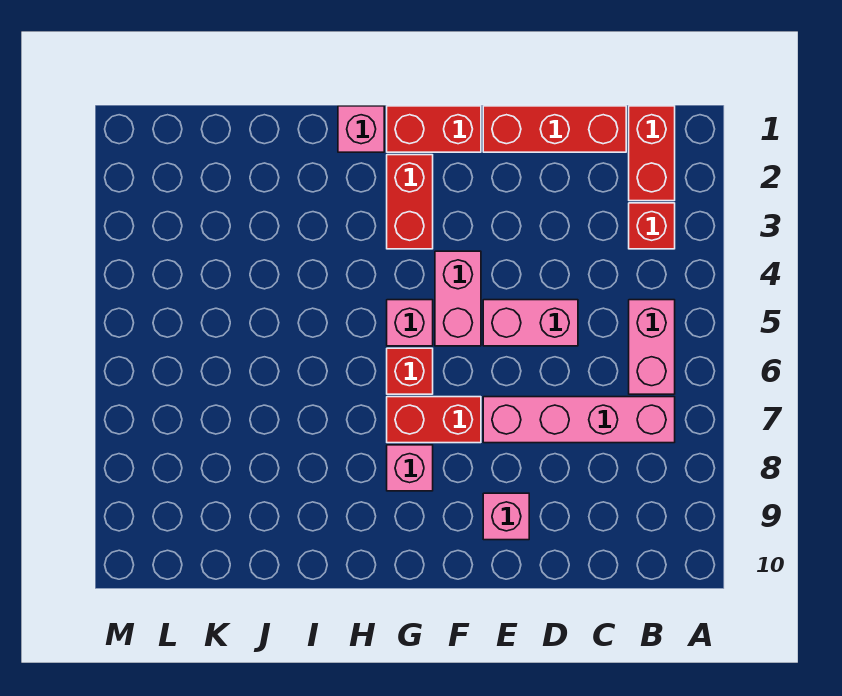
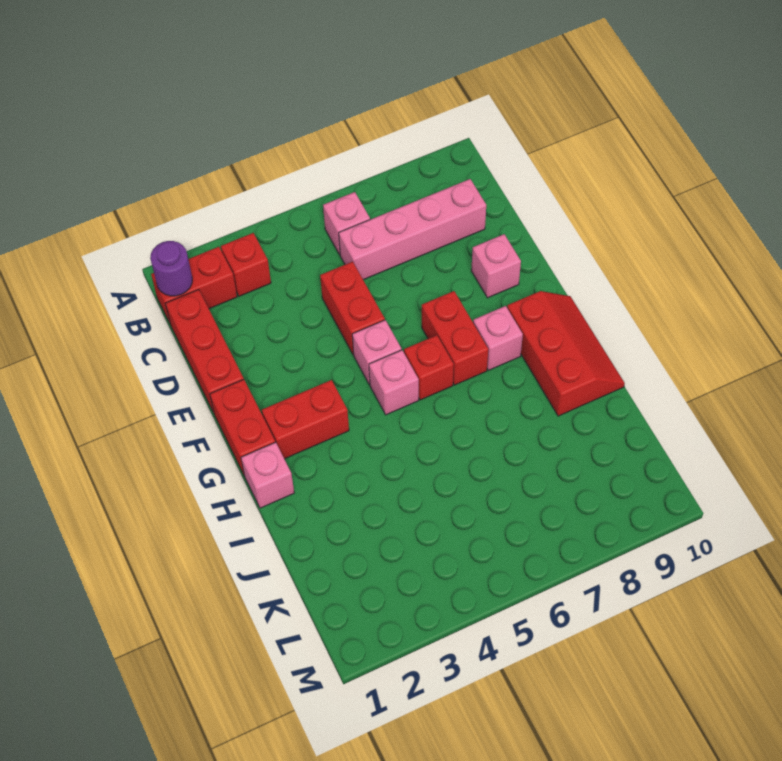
none -> purple round brick B1 level 2
pink brick B5:B6 level 1 -> pink brick B6 level 1
pink brick B7:E7 level 1 -> pink brick C6:C9 level 1
pink brick D5:E5 level 1 -> red brick D5:E5 level 1
pink brick F4:F5 level 1 -> pink brick F5 level 1
none -> red slope G9:I10 level 1 top 9

